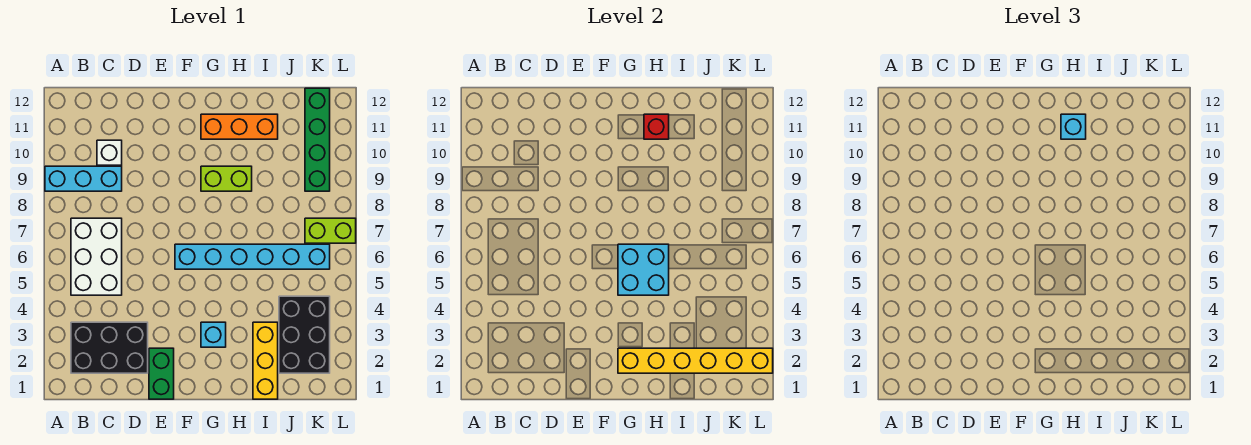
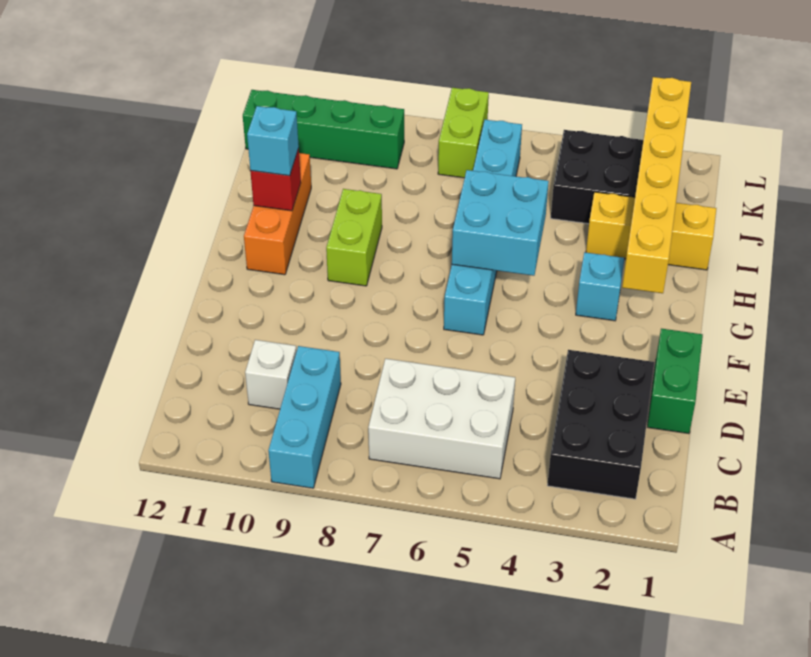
green brick E1:E2 level 1 -> green brick D1:E1 level 1

